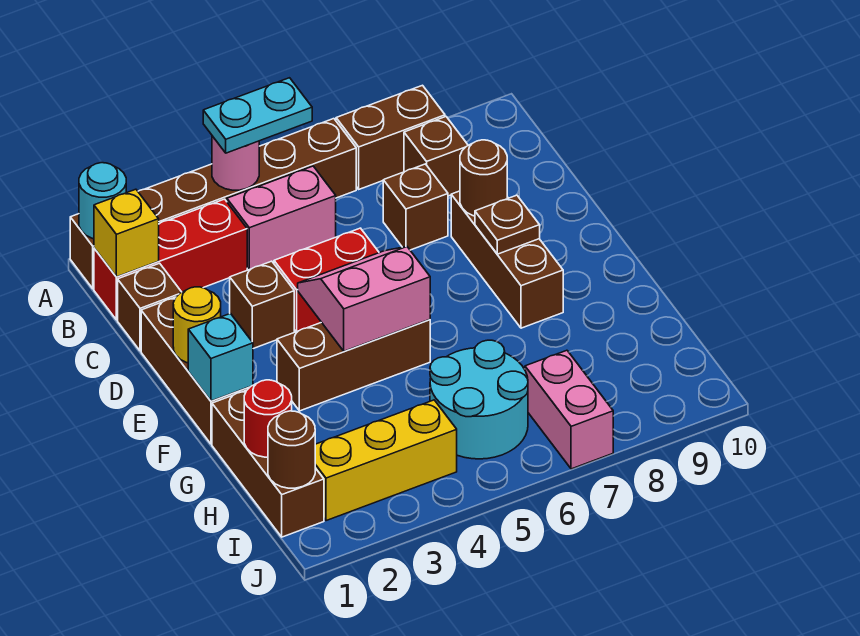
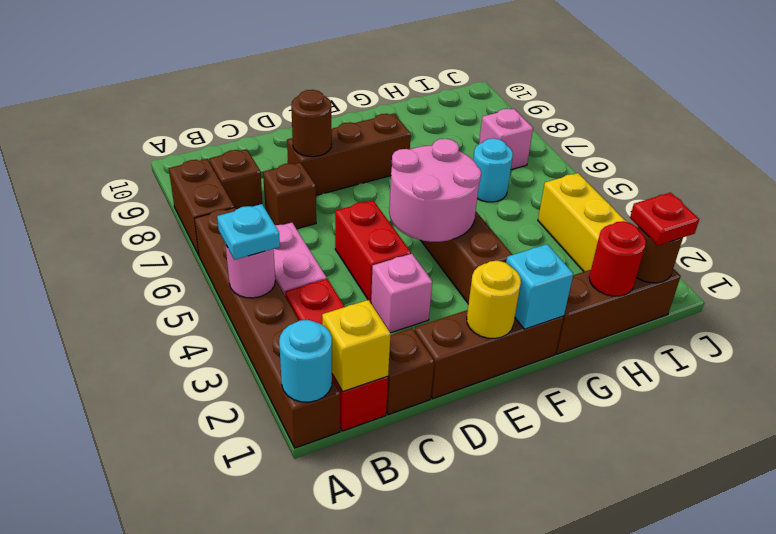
cyan plate A4:A5 level 3 -> cyan plate A4 level 3
brown brick D3 level 1 -> pink brick D3 level 1
pink slope E4:F5 level 2 top F -> pink round brick E4:F5 level 2
brown plate E8 level 2 -> none
cyan round brick H5:I6 level 1 -> cyan round brick H6 level 1
none -> red plate I1 level 3
pink brick I7:J7 level 1 -> pink brick I7 level 1

